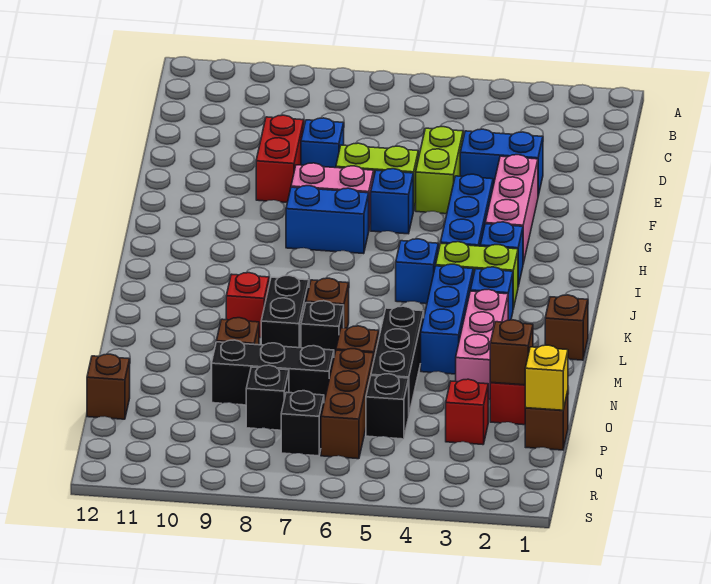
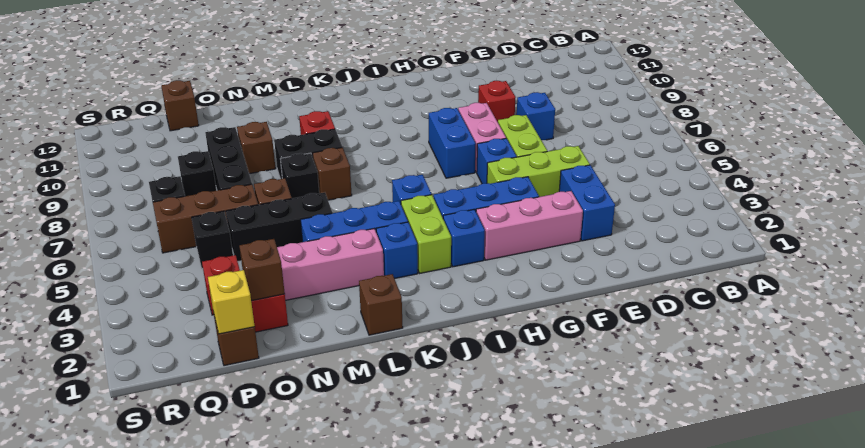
lime brick E5:F5 level 1 -> lime brick E5:G5 level 1
red brick E9:F9 level 1 -> red brick F9 level 1

